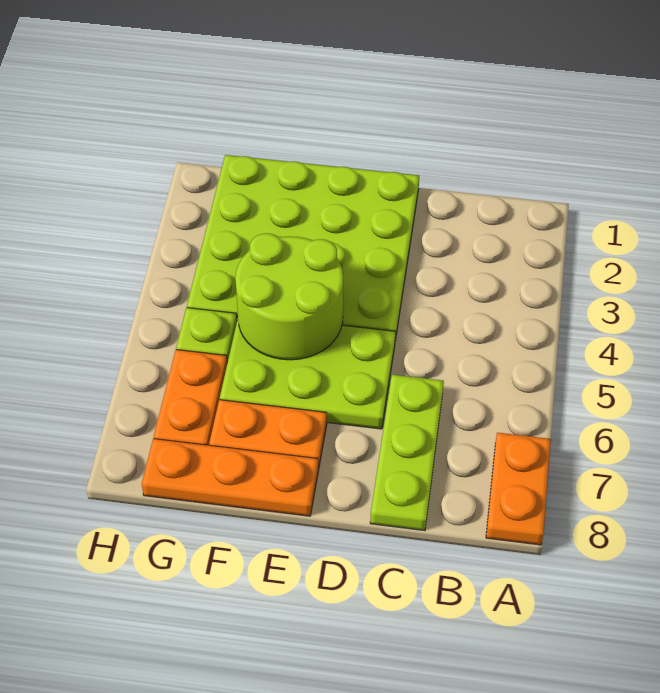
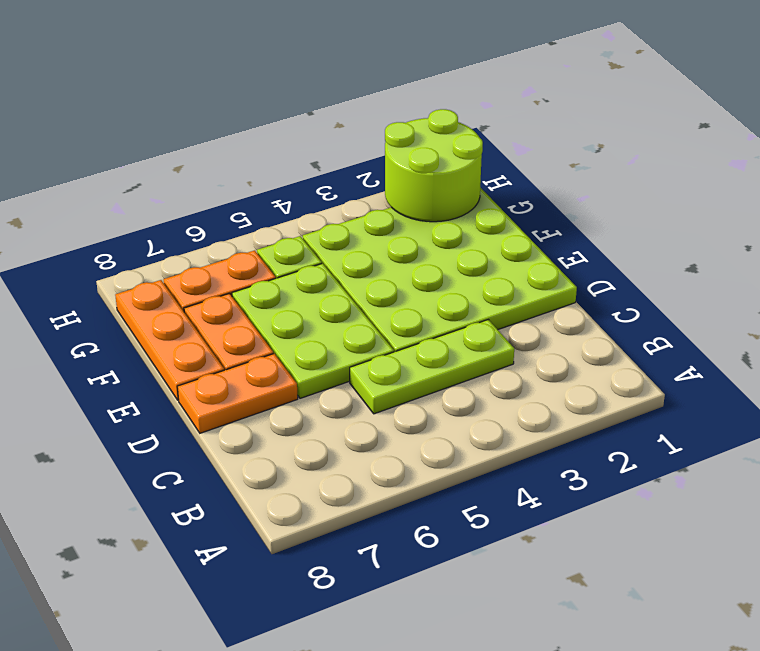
orange plate A7:A8 level 1 -> orange plate D7:D8 level 1
lime plate C6:C8 level 1 -> lime plate C3:C5 level 1
lime round brick E4:F5 level 2 -> lime round brick G1:H2 level 2

